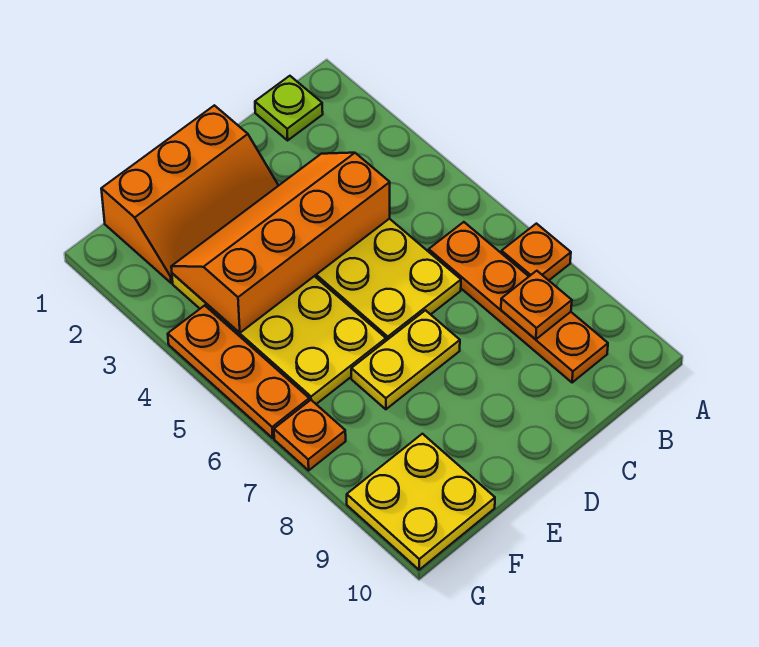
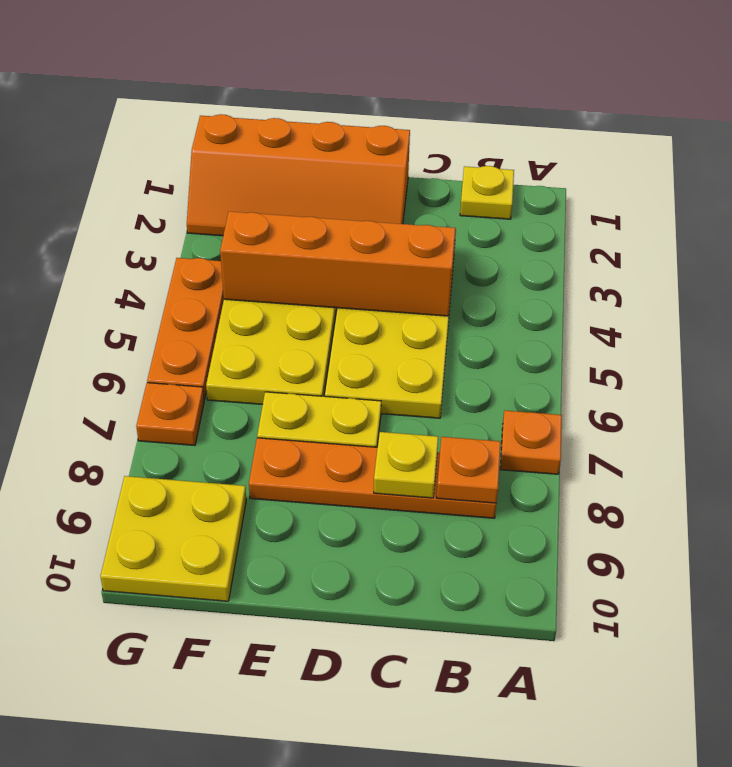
lime plate B1 level 1 -> yellow plate B1 level 1
orange plate B6:B9 level 1 -> orange plate B8:E8 level 1
none -> yellow plate C8 level 2
orange slope D1:F2 level 1 top 1 -> orange slope D1:G2 level 1 top 1

